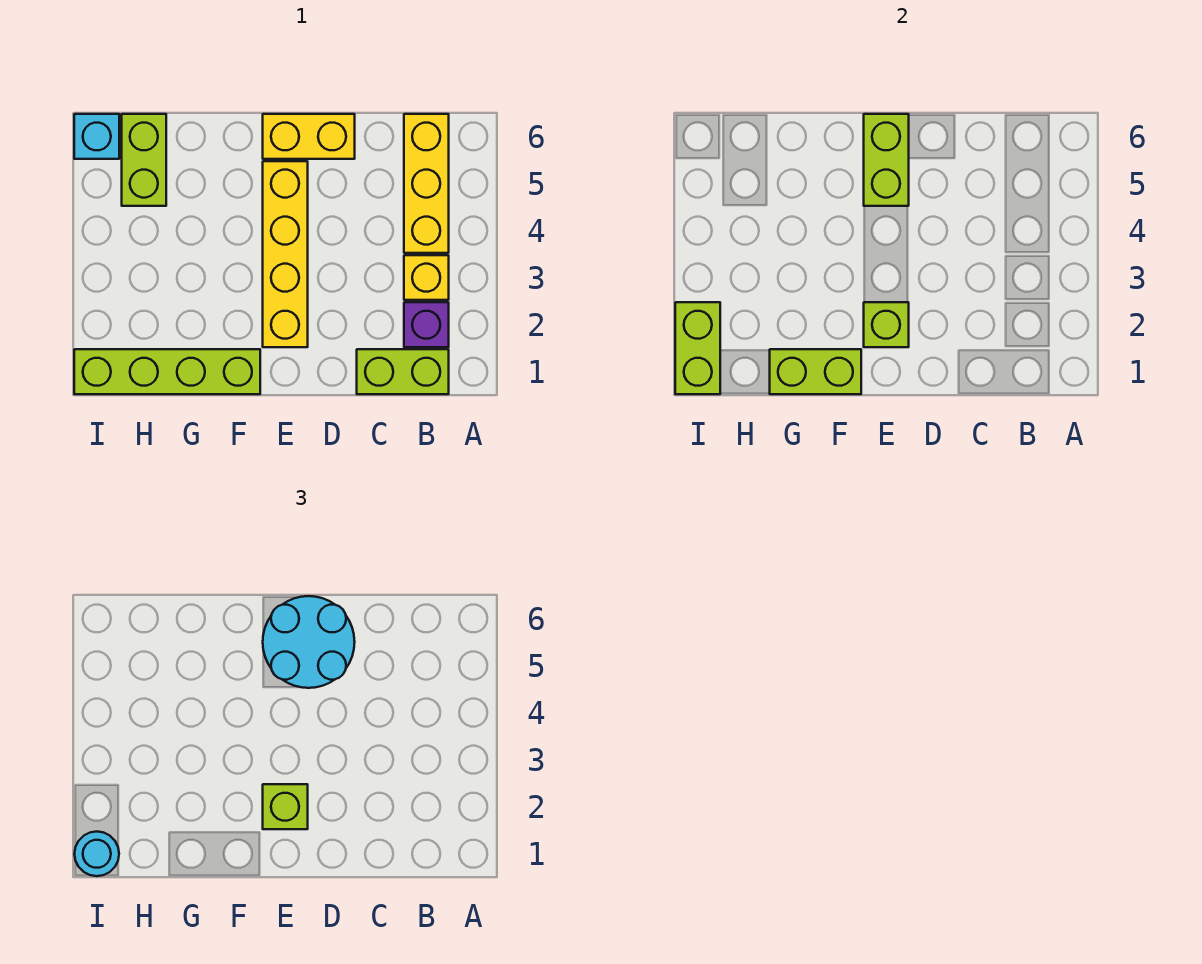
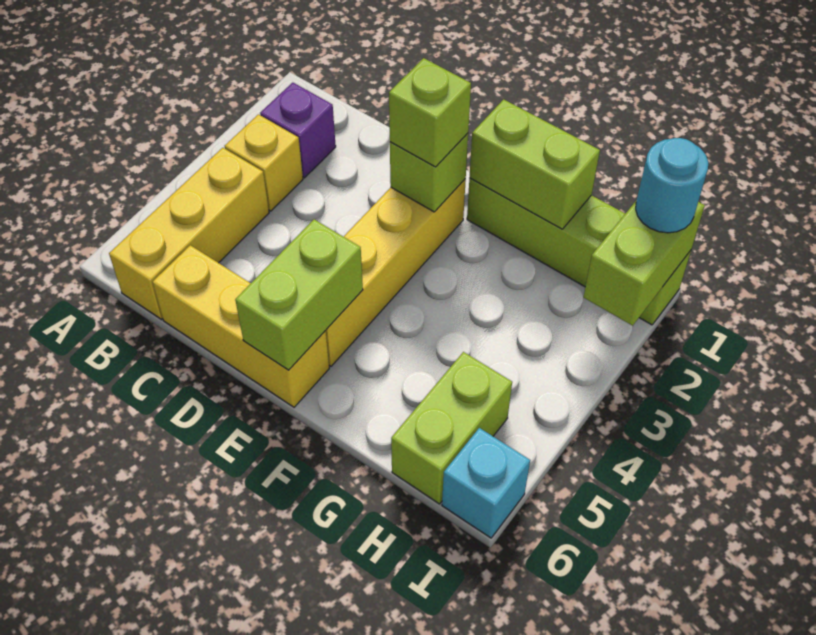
lime brick B1:C1 level 1 -> none
cyan round brick D5:E6 level 3 -> none
yellow brick D6:E6 level 1 -> yellow brick C6:E6 level 1

